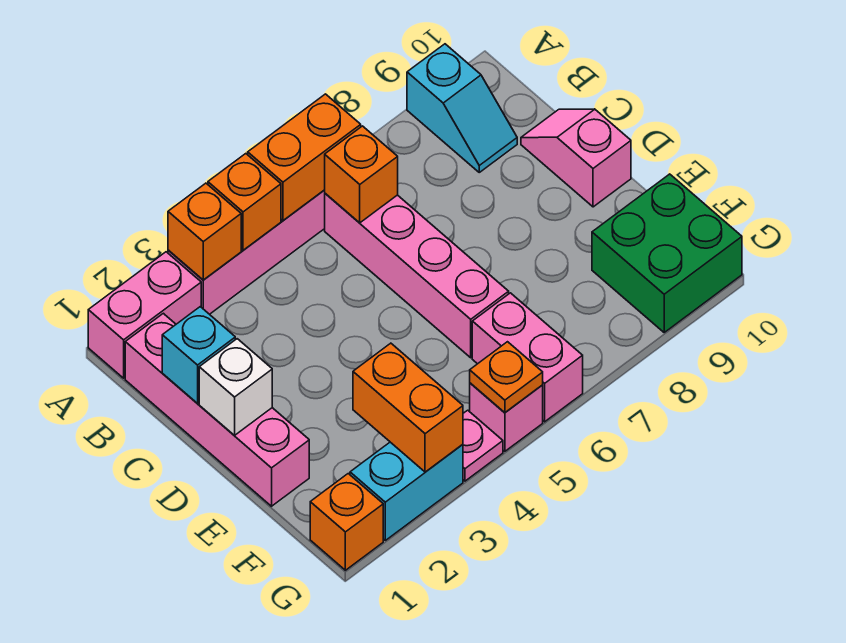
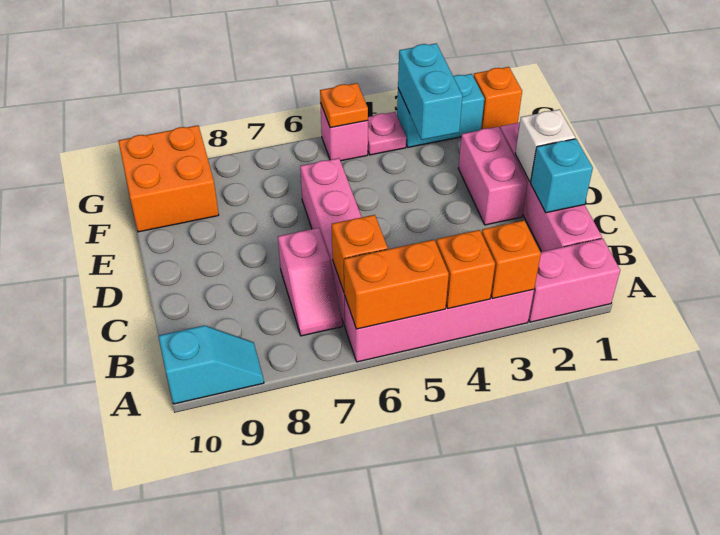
cyan slope A9:B9 level 1 top A -> cyan slope A9:A10 level 1 top 10
pink slope C10:D10 level 1 top D -> pink slope B7:C7 level 1 top C
orange brick F3:G3 level 2 -> cyan brick F3:G3 level 2
pink brick F6:G6 level 1 -> pink brick D2:E2 level 1
green brick F9:G10 level 1 -> orange brick F9:G10 level 1

